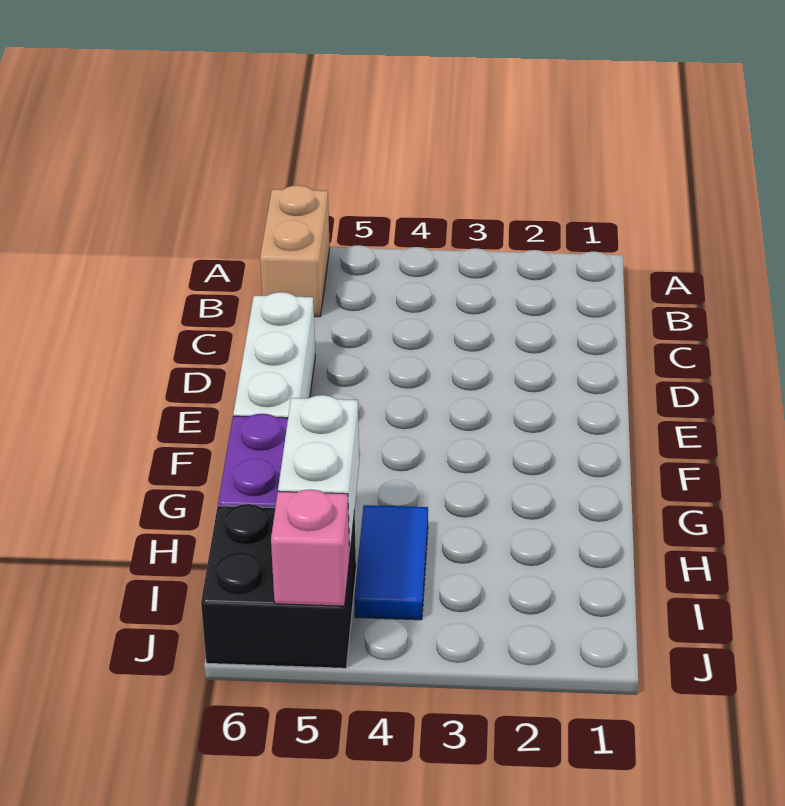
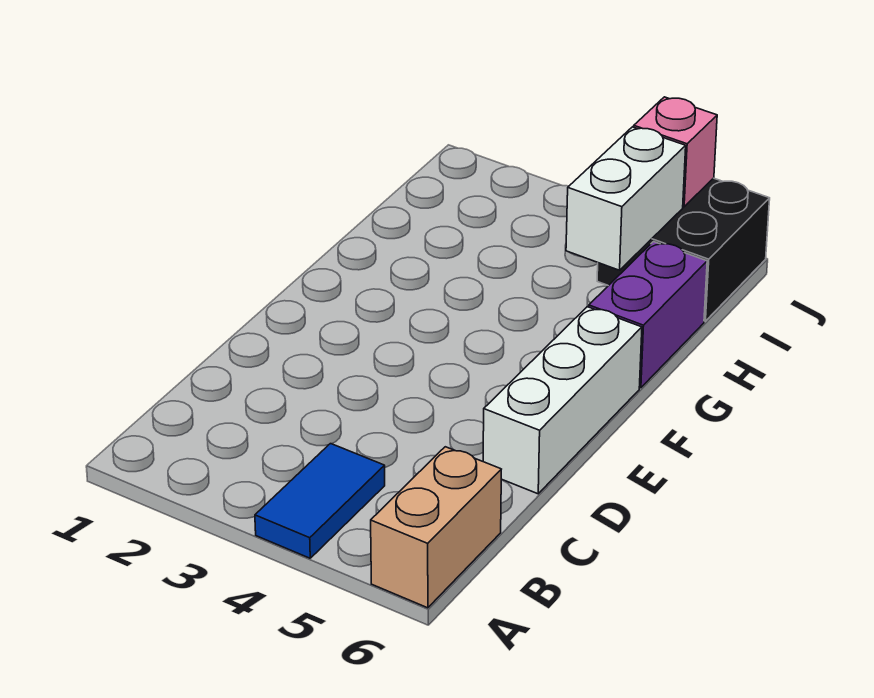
blue tile H4:I4 level 1 -> blue tile A4:B4 level 1

